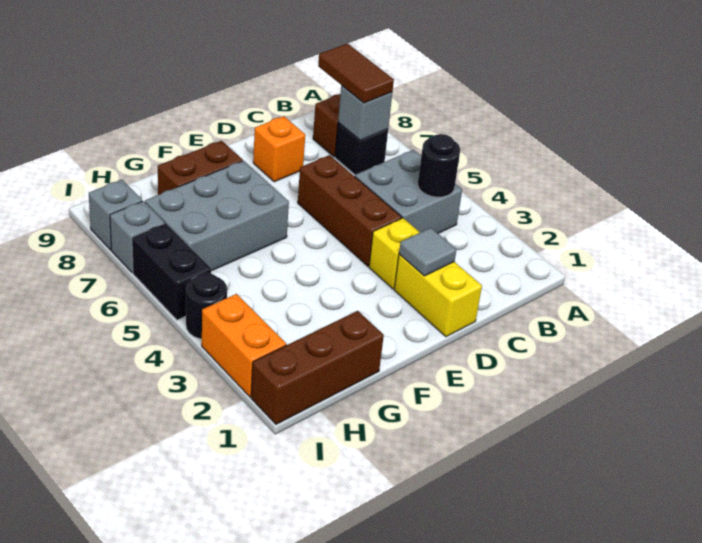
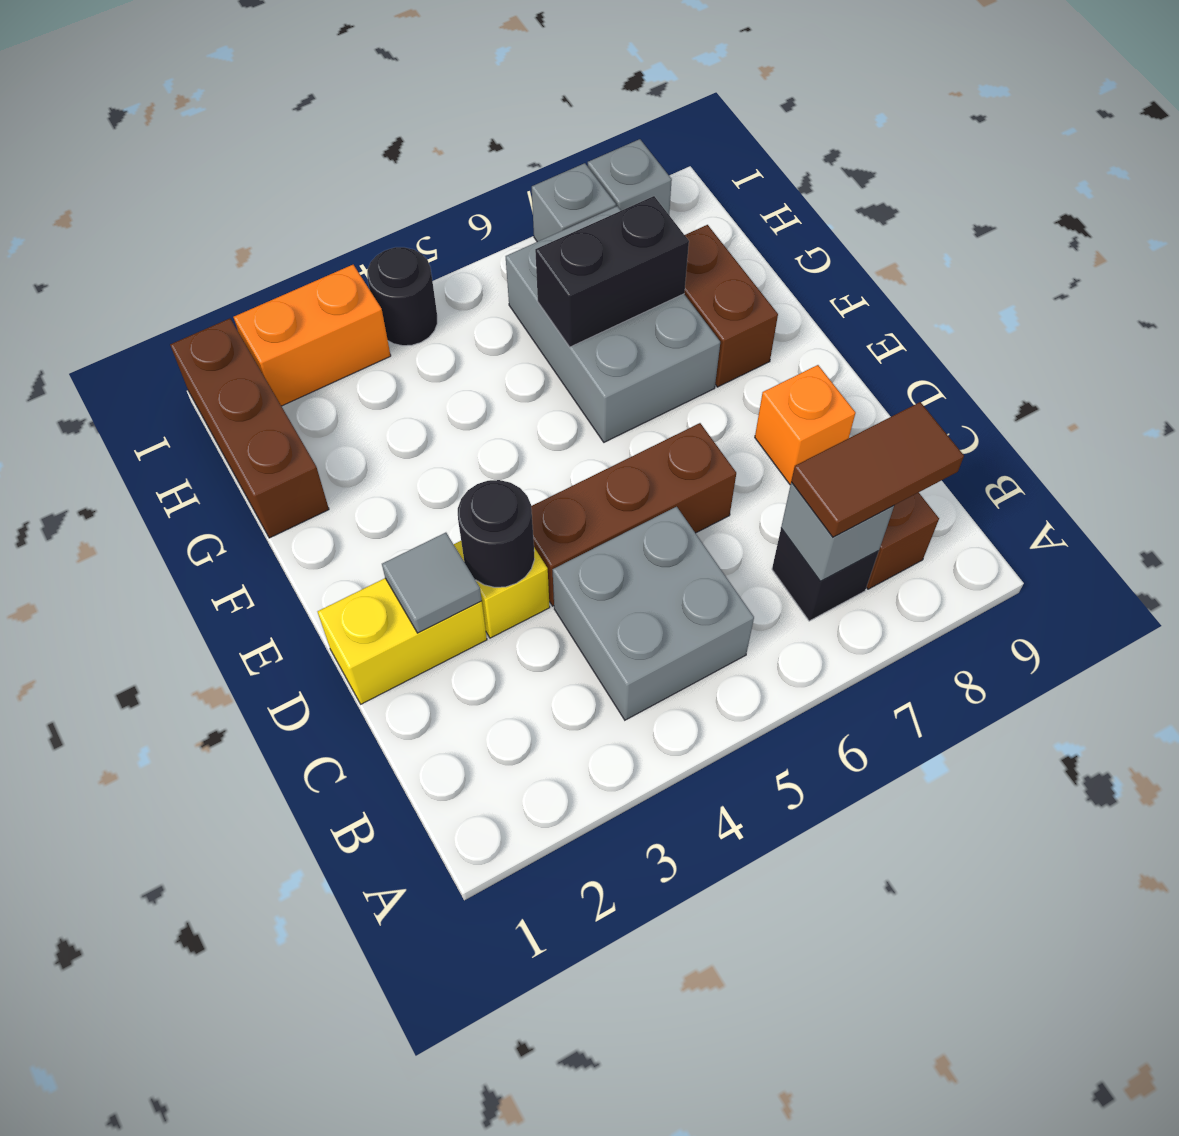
black round brick B4 level 2 -> black round brick D3 level 2
black brick I5:I6 level 1 -> black brick G6:G7 level 2

